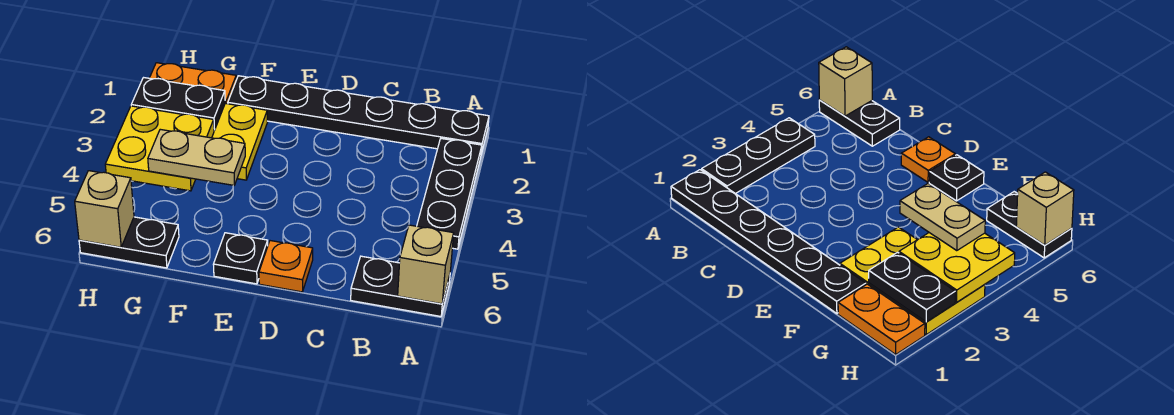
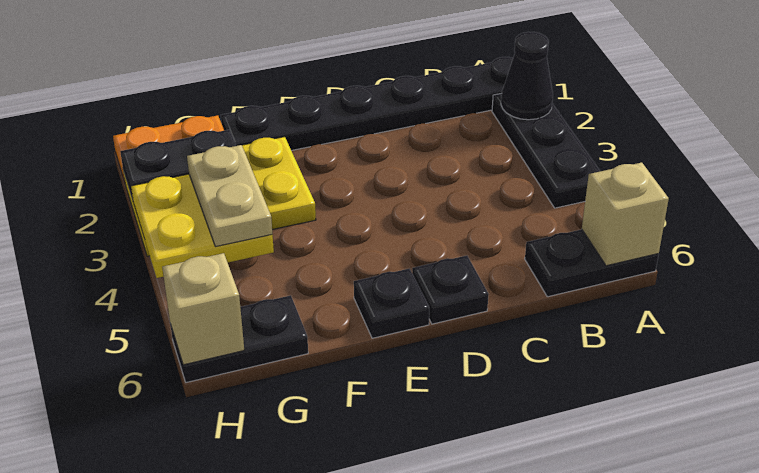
none -> black cone A2 level 2
orange plate D6 level 1 -> black plate D6 level 1
tan plate F4:G4 level 3 -> tan plate G3:G4 level 3

